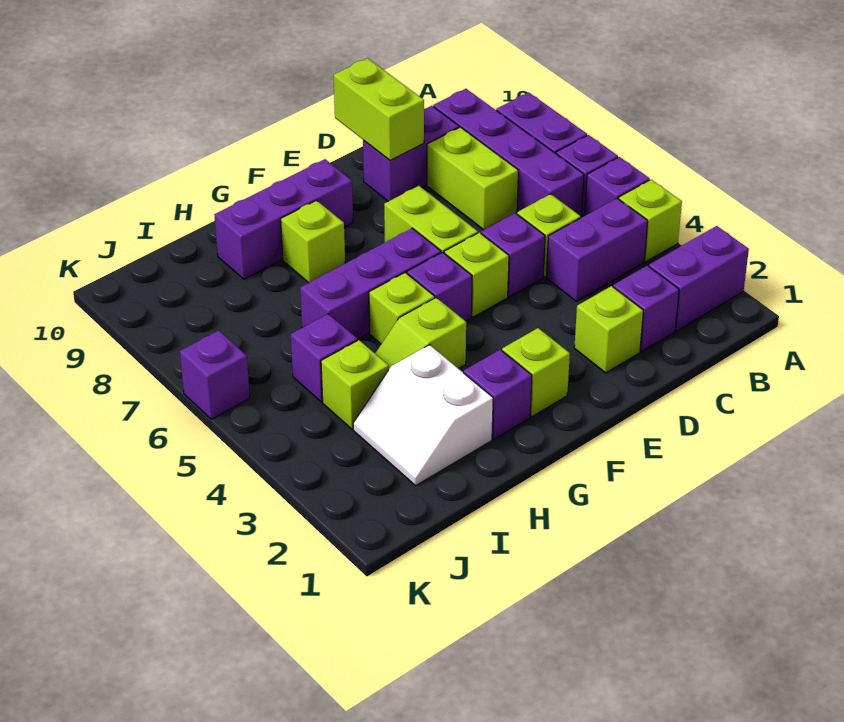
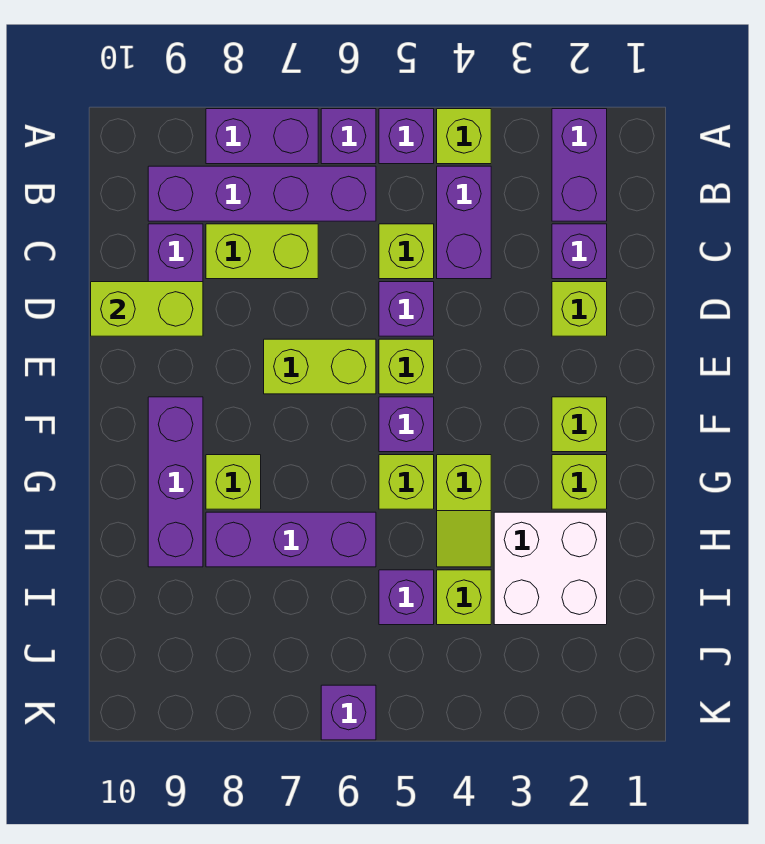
purple brick F6:H6 level 1 -> purple brick H6:H8 level 1
purple brick G2 level 1 -> lime brick G2 level 1
white slope H2:I3 level 1 top H -> white brick H2:I3 level 1

